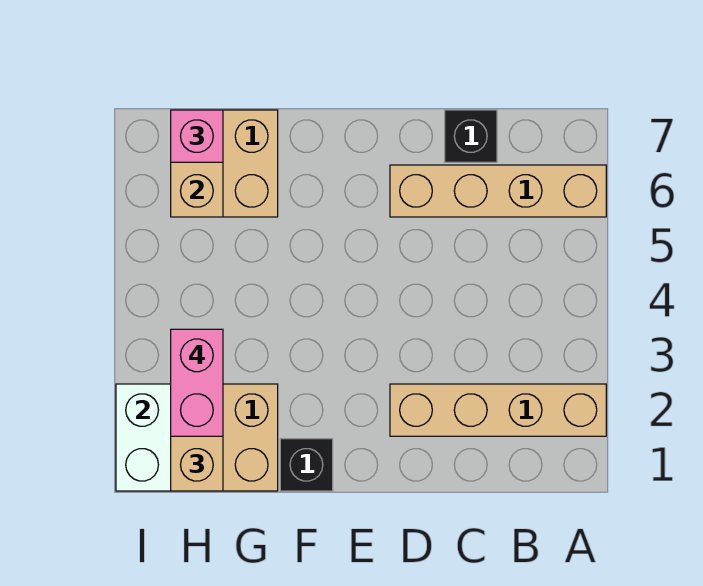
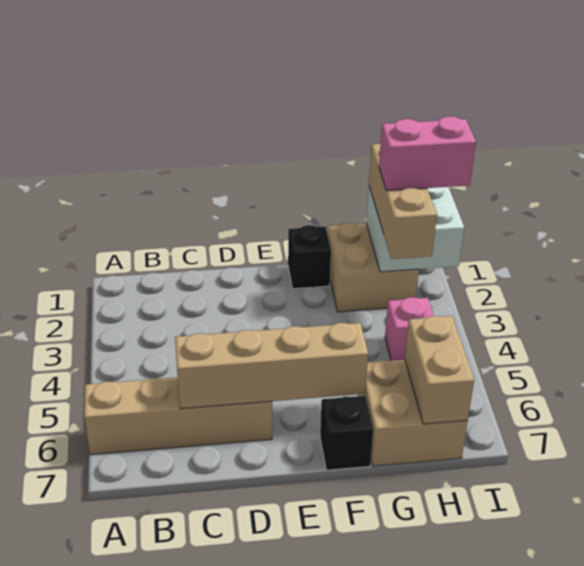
tan brick A2:D2 level 1 -> tan brick C6:F6 level 2
black brick C7 level 1 -> black brick F7 level 1
pink brick H2:H3 level 4 -> pink brick H2:I2 level 4
pink brick H7 level 3 -> pink brick H4 level 1

